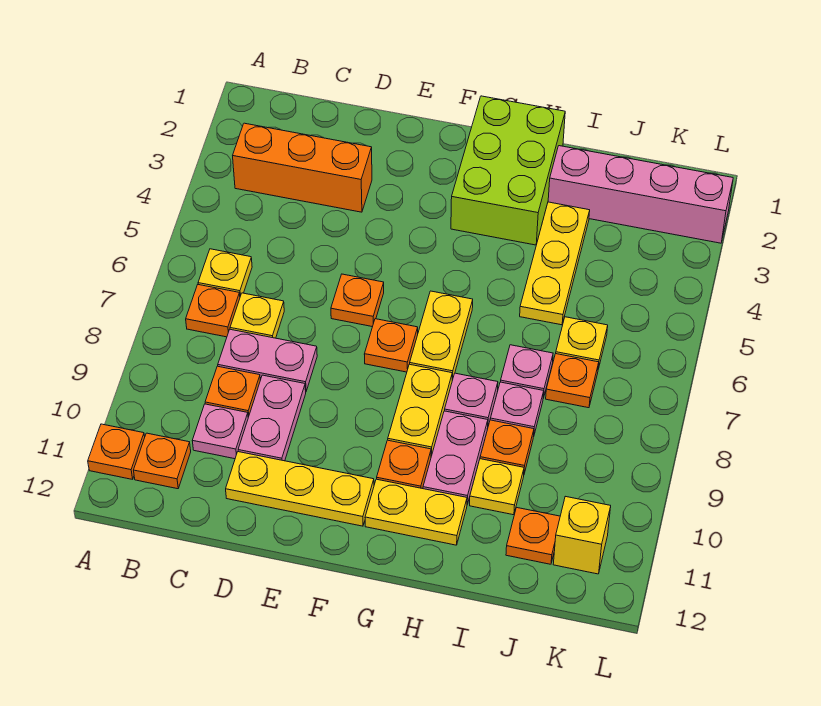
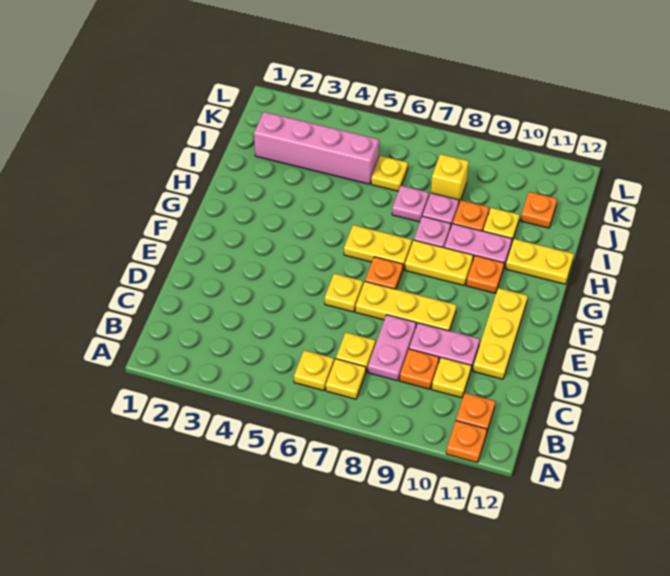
orange brick B3:D3 level 1 -> none
orange plate B7 level 1 -> yellow plate B7 level 1
pink plate C10 level 1 -> yellow plate C10 level 1
orange plate E6 level 1 -> yellow plate E6 level 1
lime brick G1:H3 level 1 -> none
yellow plate G11:H11 level 1 -> yellow plate H11:H12 level 1
pink brick I2:L2 level 1 -> pink brick J2:J5 level 1
yellow plate I3:I5 level 1 -> yellow plate E7:E9 level 1
orange plate J7 level 1 -> none
yellow brick K11 level 1 -> yellow brick J8 level 1

